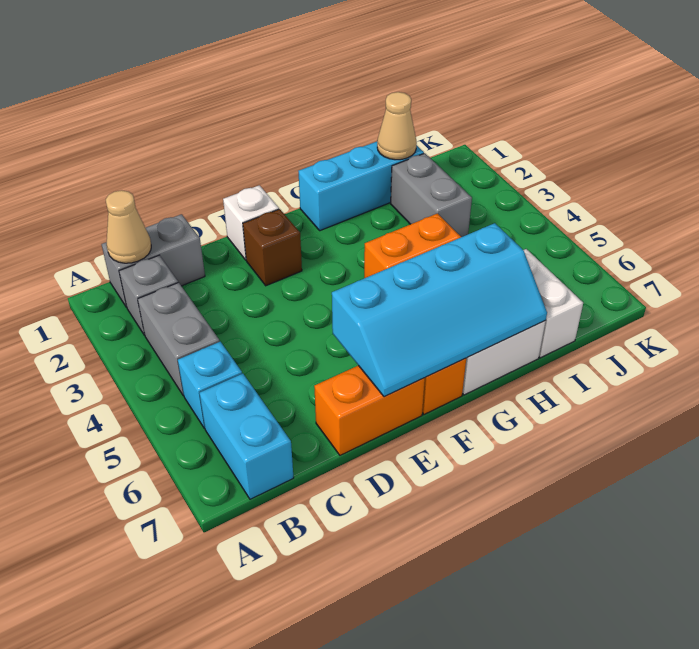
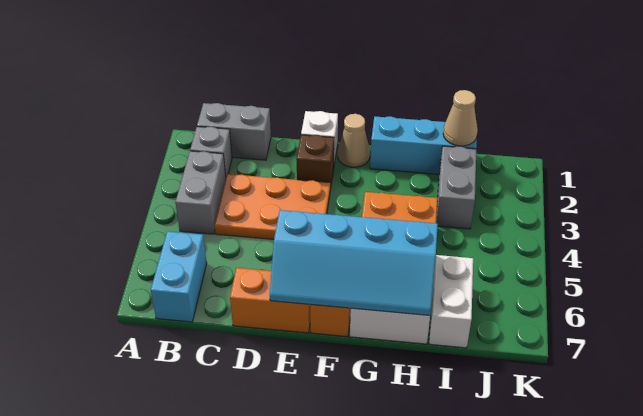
tan cone B1 level 2 -> tan cone F1 level 1
cyan brick B5 level 1 -> none
none -> orange plate C3:E4 level 1

